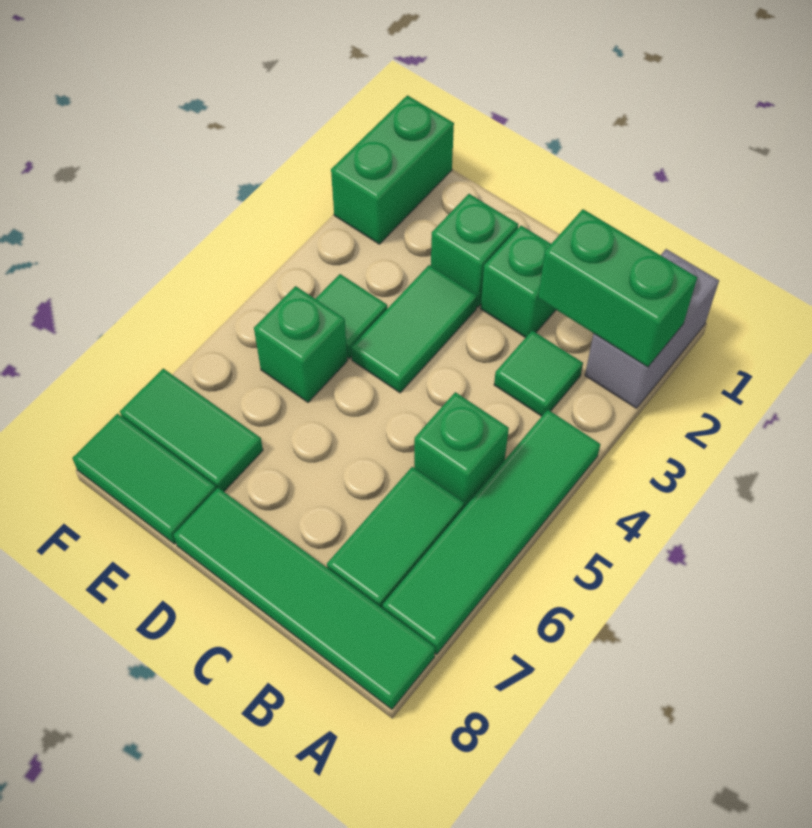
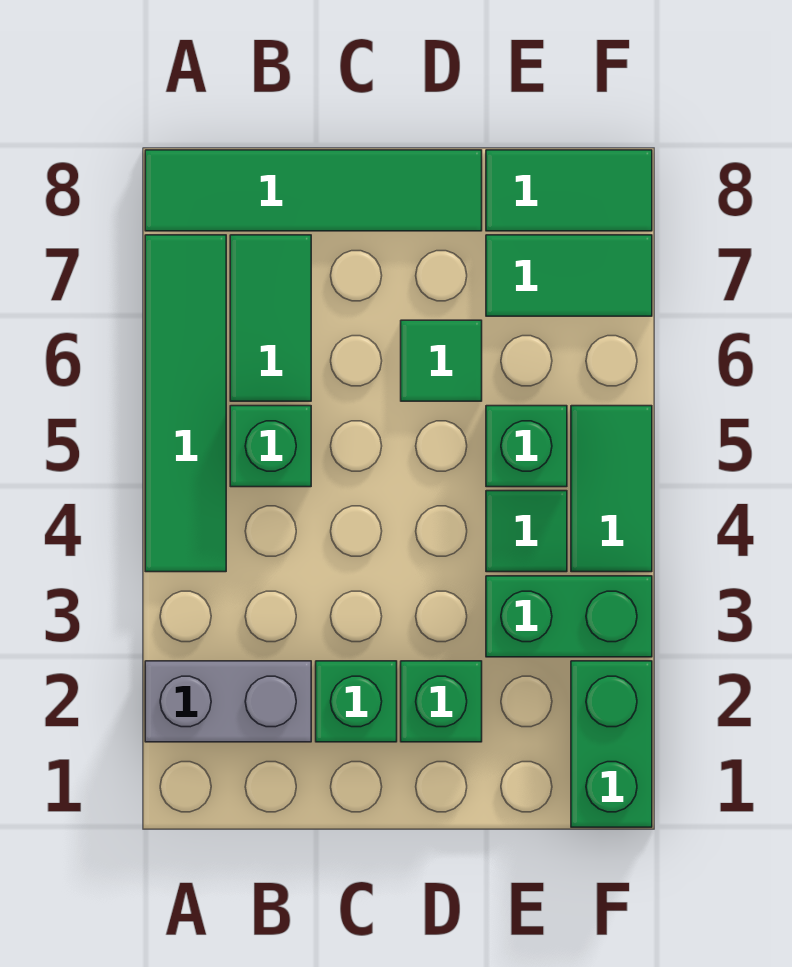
grey brick A1:A2 level 1 -> grey brick A2:B2 level 1
green brick A2:B2 level 2 -> green brick E3:F3 level 1
green tile B3 level 1 -> green tile D6 level 1
green tile D3:D4 level 1 -> green tile F4:F5 level 1

